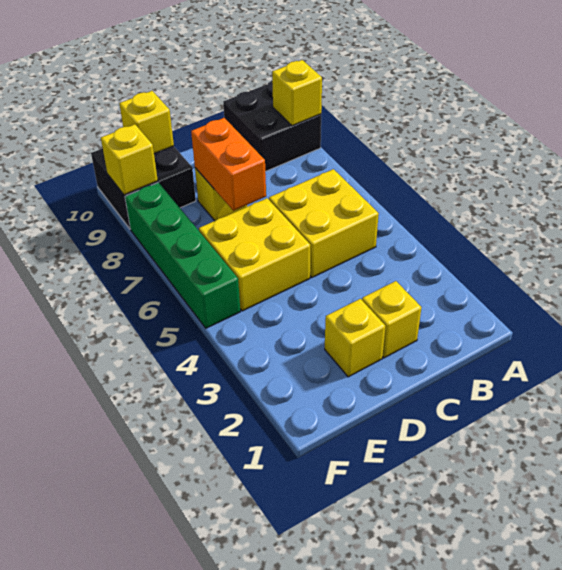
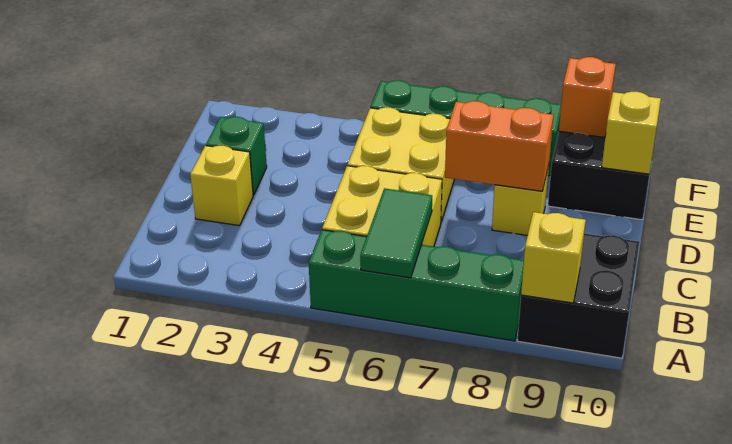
none -> green brick A5:A8 level 1
none -> green tile A6:B6 level 2
yellow brick D2 level 1 -> green brick D2 level 1
yellow brick F9 level 2 -> orange brick F9 level 2

